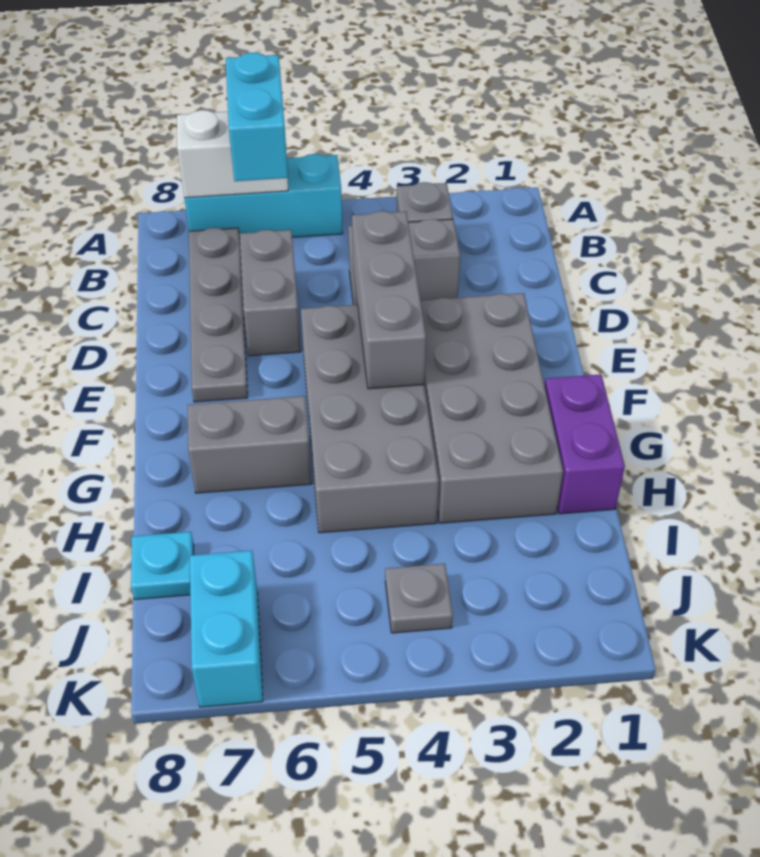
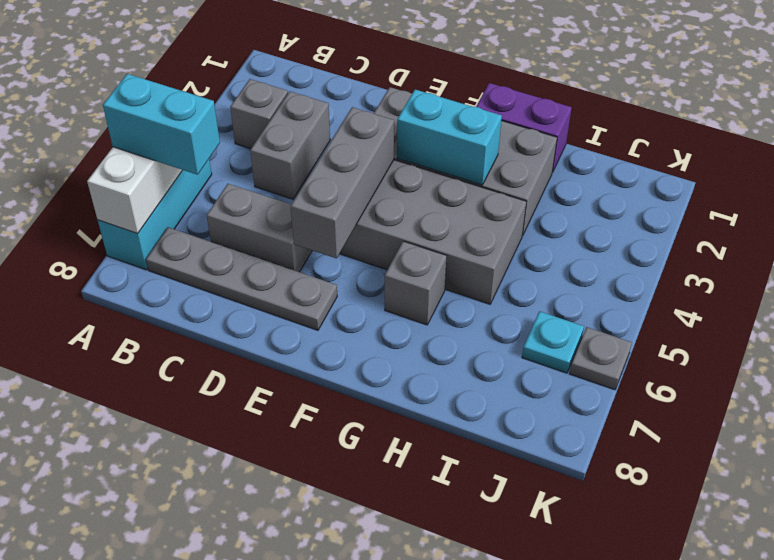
grey brick D4:F4 level 2 -> grey brick E4:E6 level 2
grey brick G6:G7 level 1 -> grey brick G6 level 1
cyan plate I8 level 1 -> cyan plate J6 level 1
grey plate J4 level 1 -> grey plate K6 level 1
cyan brick J7:K7 level 1 -> cyan brick F3:G3 level 2

